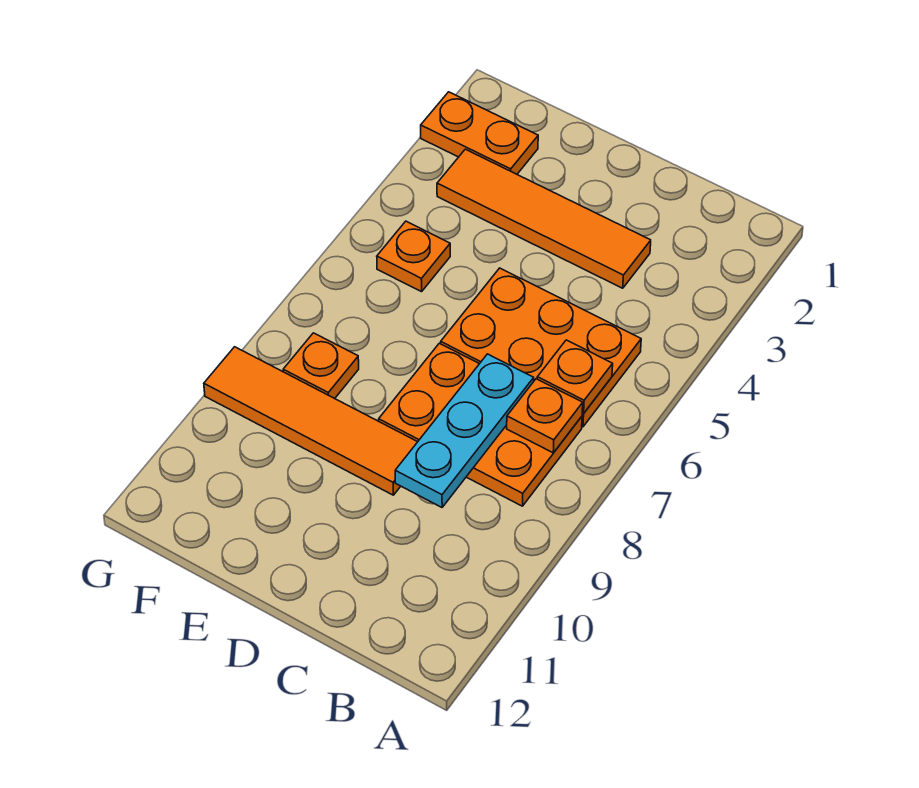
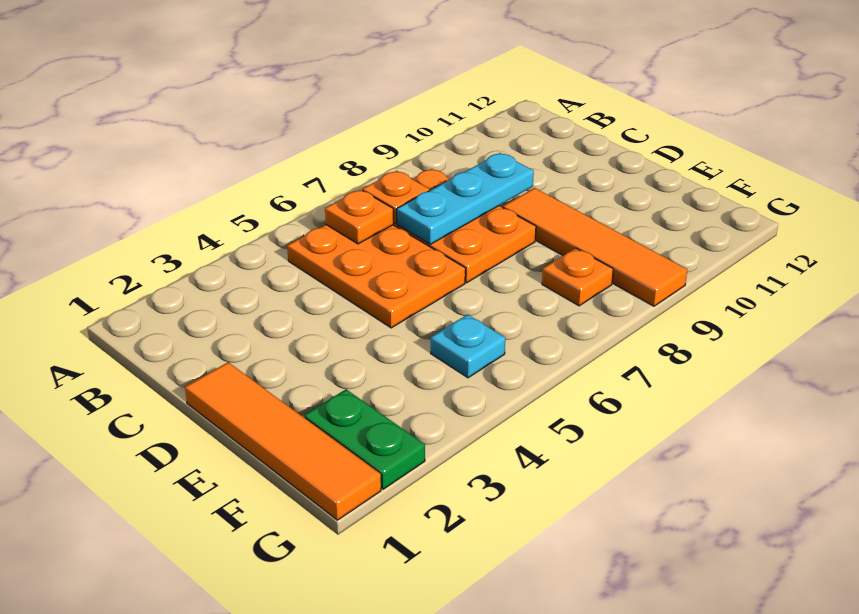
orange tile C3:F3 level 1 -> orange tile D1:G1 level 1
orange plate F2:G2 level 1 -> green plate F2:G2 level 1
orange plate F5 level 1 -> cyan plate F5 level 1

